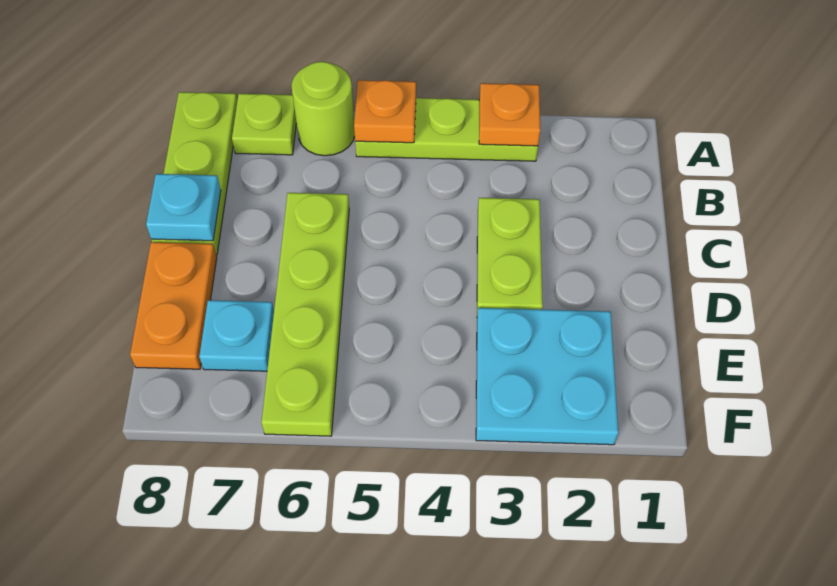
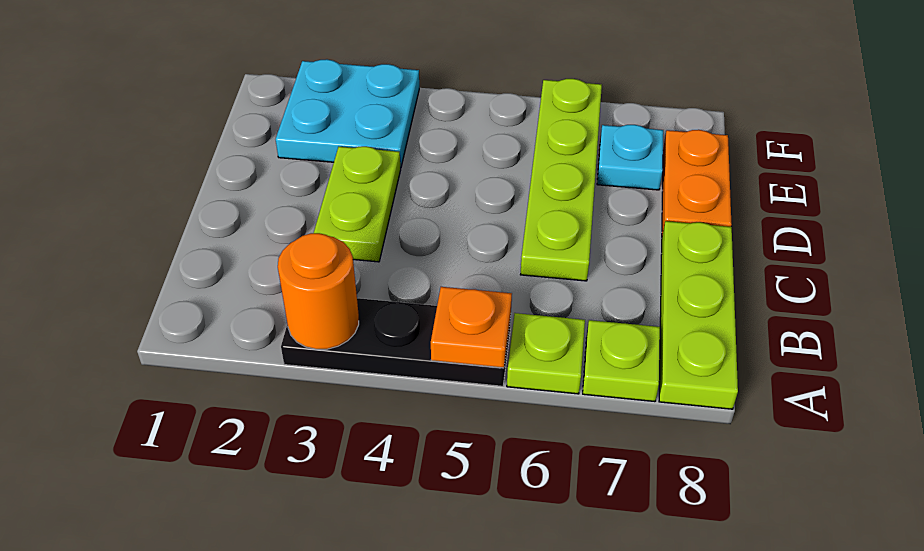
lime plate A3:A5 level 1 -> black plate A3:A5 level 1
orange plate A3 level 2 -> orange round brick A3 level 2
lime round brick A6 level 1 -> lime plate A6 level 1
cyan plate C8 level 2 -> none

